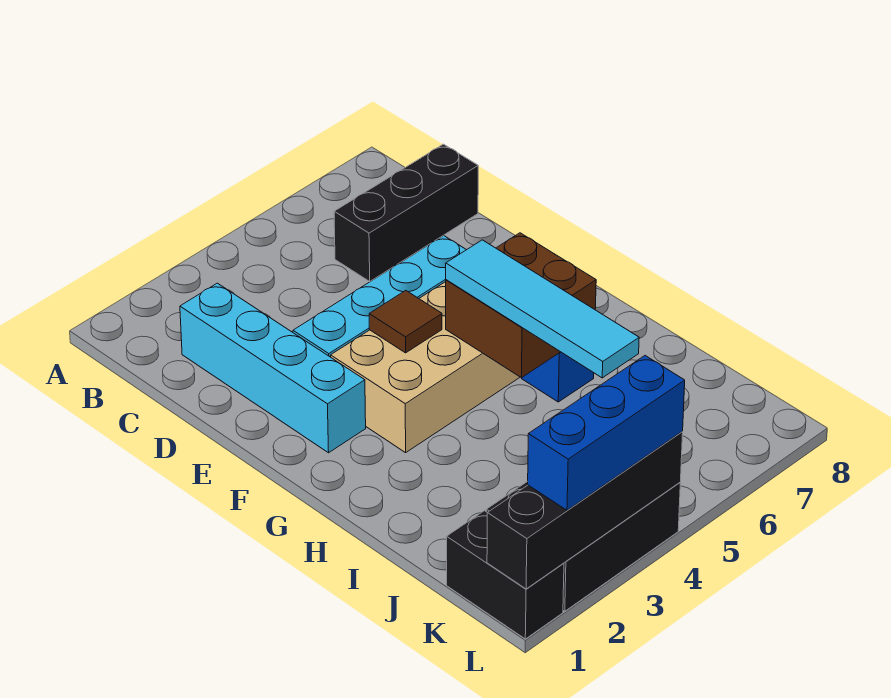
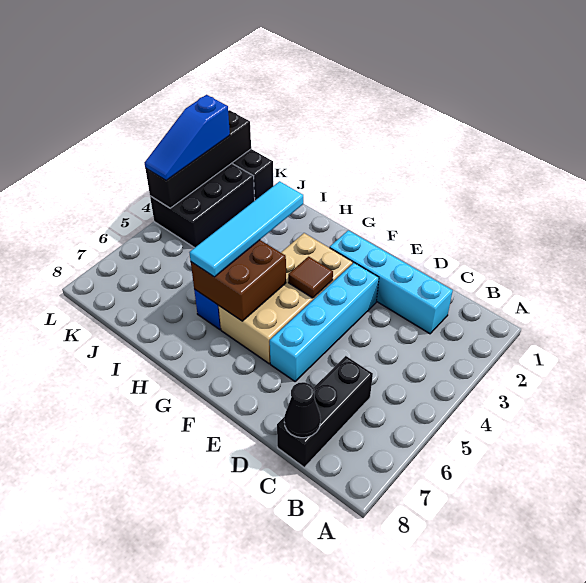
none -> black cone C8 level 2
cyan tile G5:J5 level 3 -> cyan tile H3:H6 level 3
blue brick L2:L4 level 3 -> blue slope L2:L4 level 3 top 2

